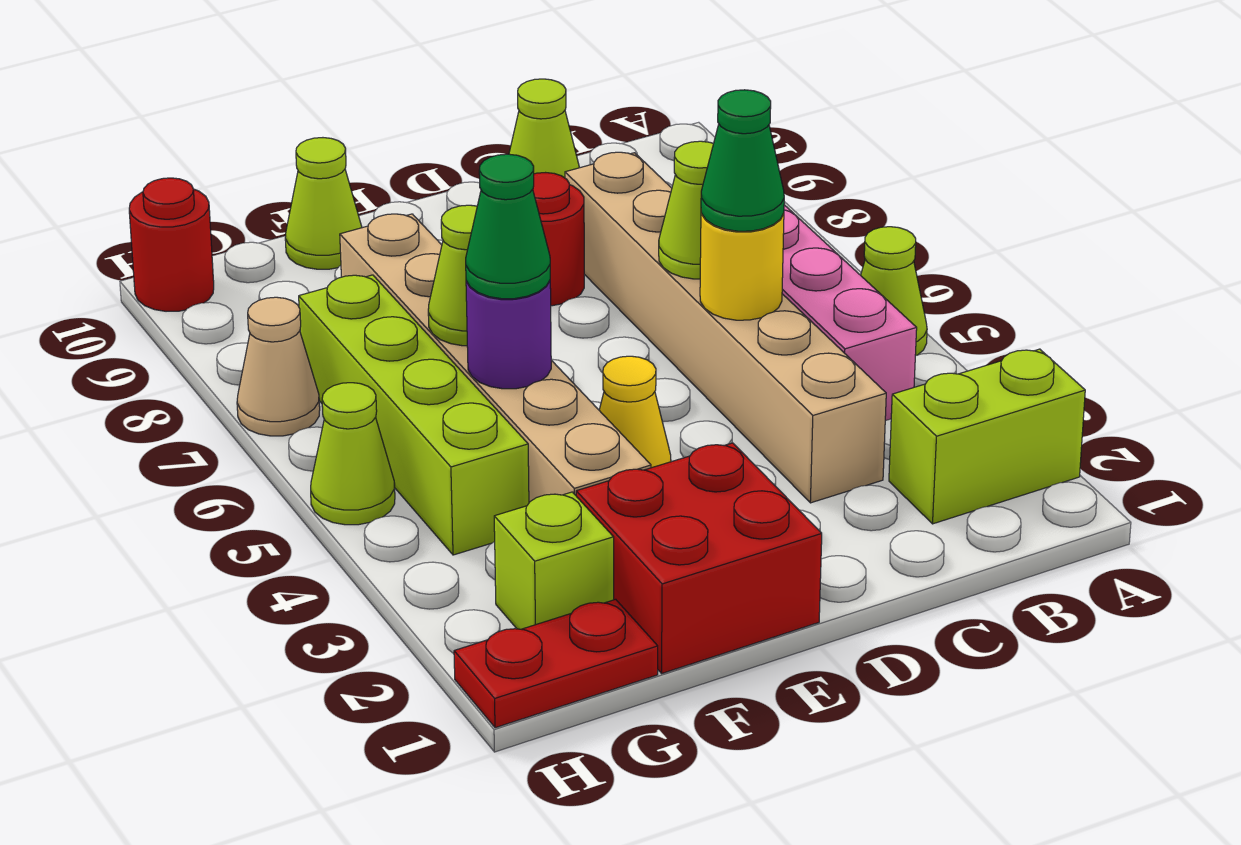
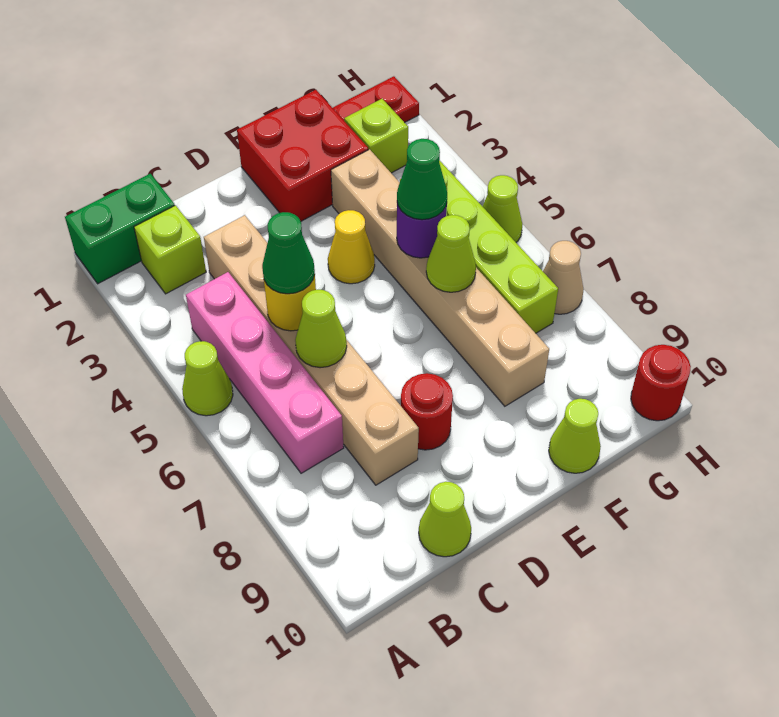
none -> green brick A1:B1 level 1
lime brick A2:B2 level 1 -> lime brick B2 level 1

